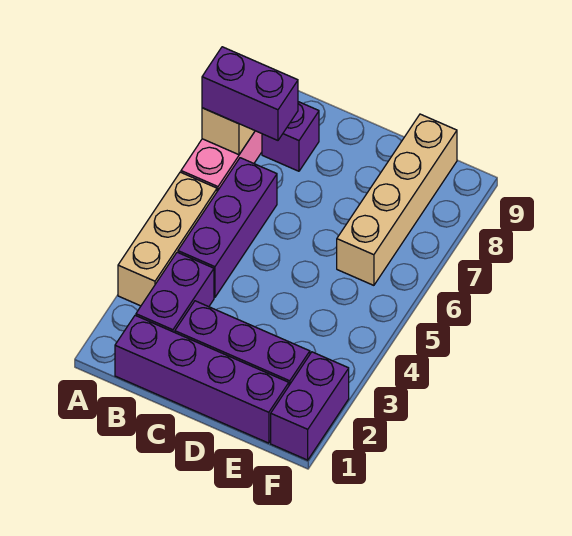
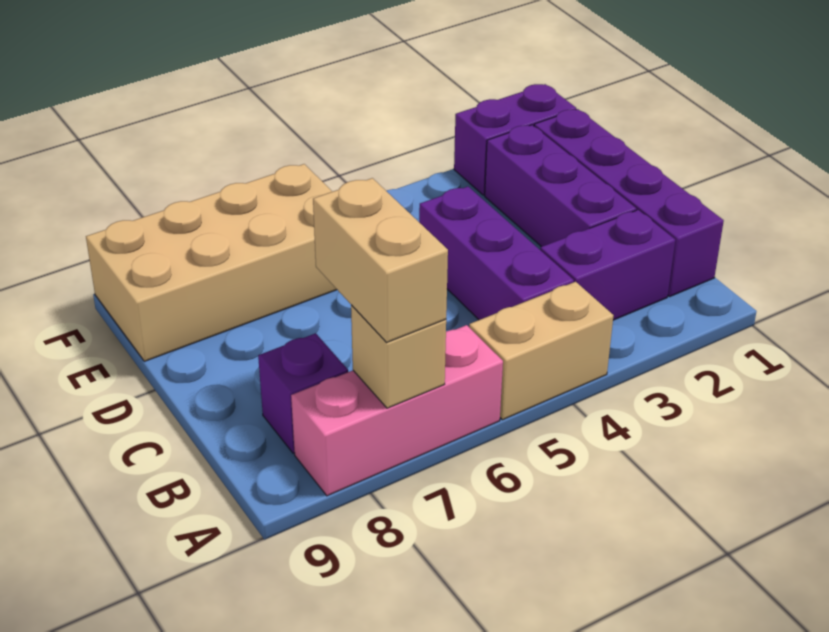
tan brick A3:A5 level 1 -> tan brick A4:A5 level 1
purple brick A7:B7 level 3 -> tan brick A7:B7 level 3
purple brick B4:B6 level 1 -> purple brick B4:D4 level 1
tan brick E6:E9 level 1 -> tan brick E6:F9 level 1

